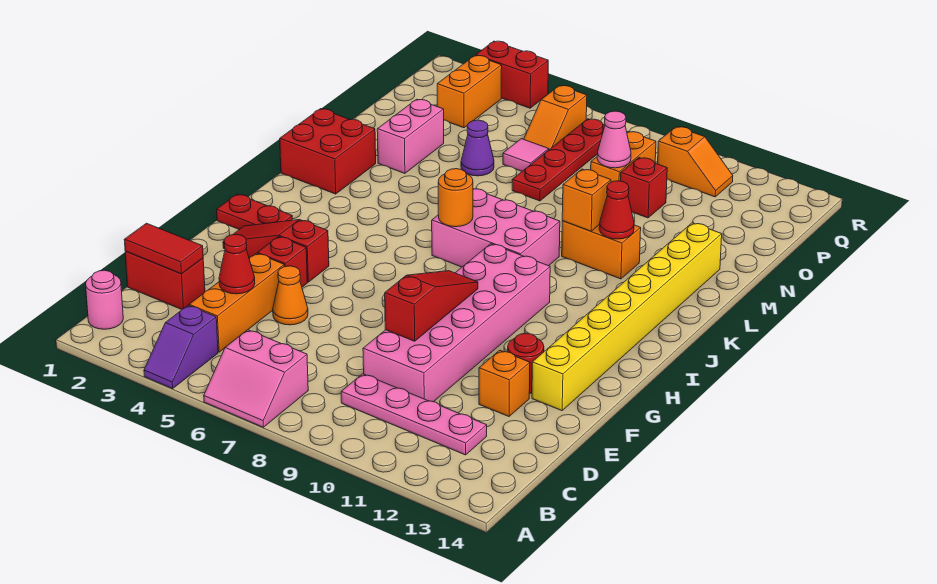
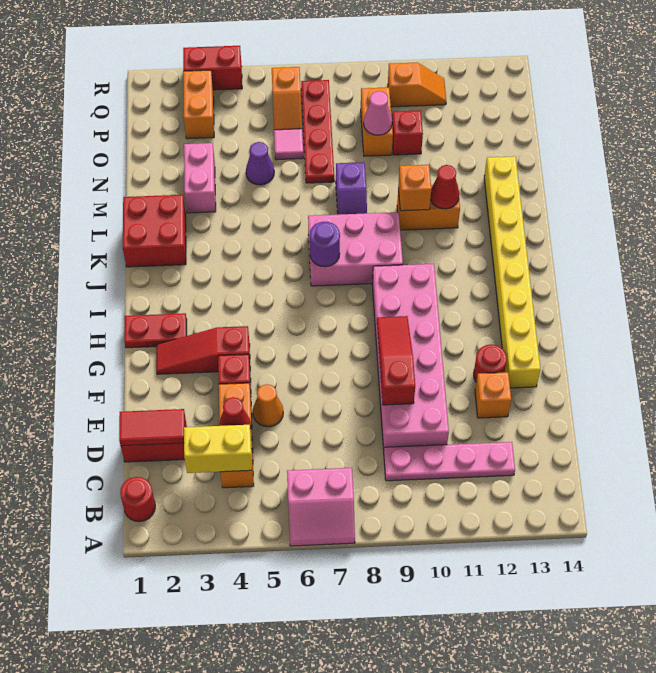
purple slope A4:B4 level 1 top B -> purple slope L8:M8 level 1 top M
pink round brick B1 level 1 -> red round brick B1 level 1
none -> yellow brick C3:C4 level 2
orange round brick J7 level 2 -> purple round brick J7 level 2

